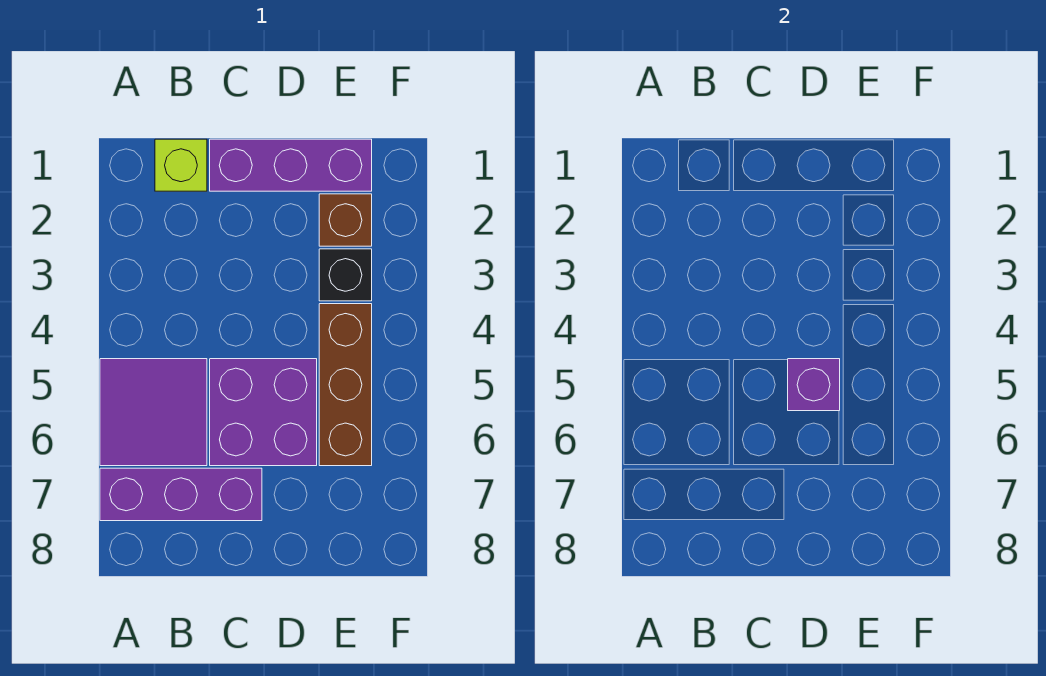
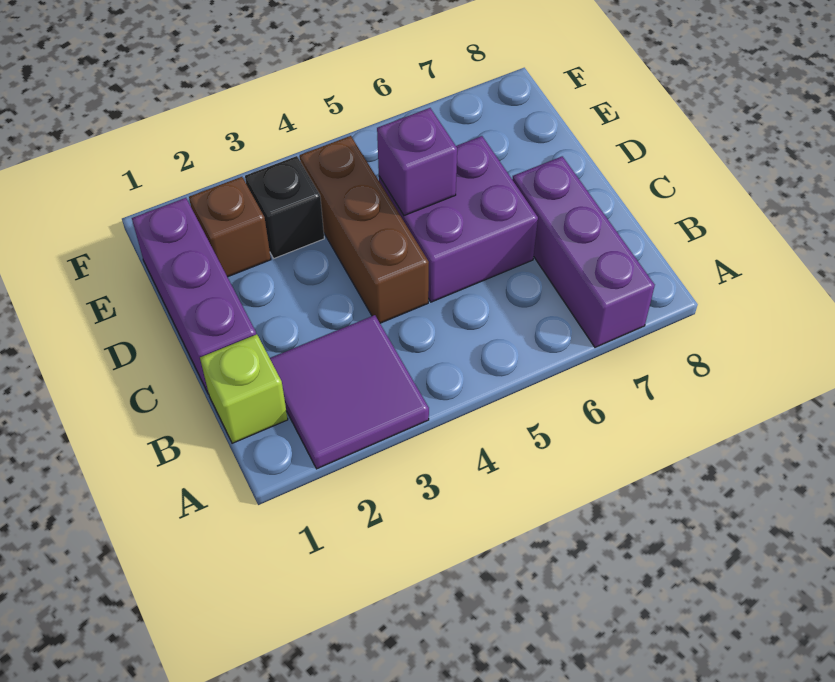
purple tile A5:B6 level 1 -> purple tile A2:B3 level 1
brown brick E4:E6 level 1 -> brown brick C4:E4 level 1

